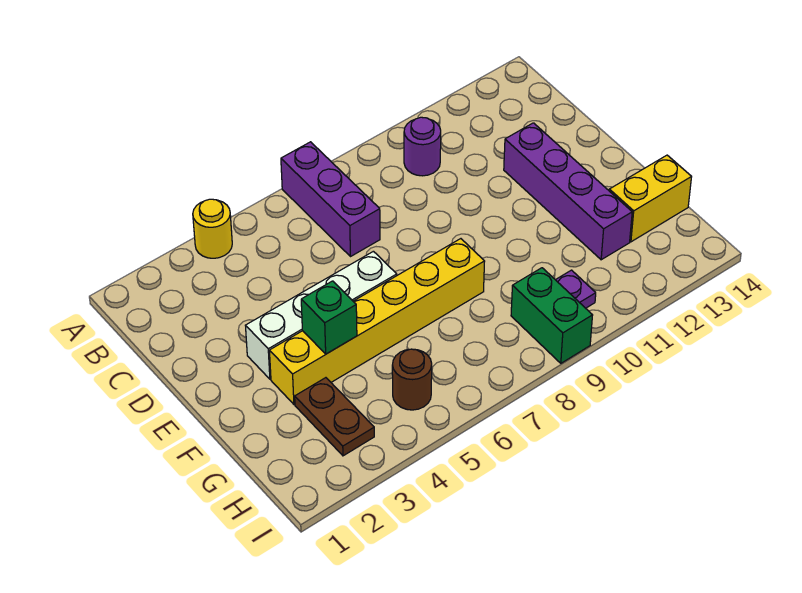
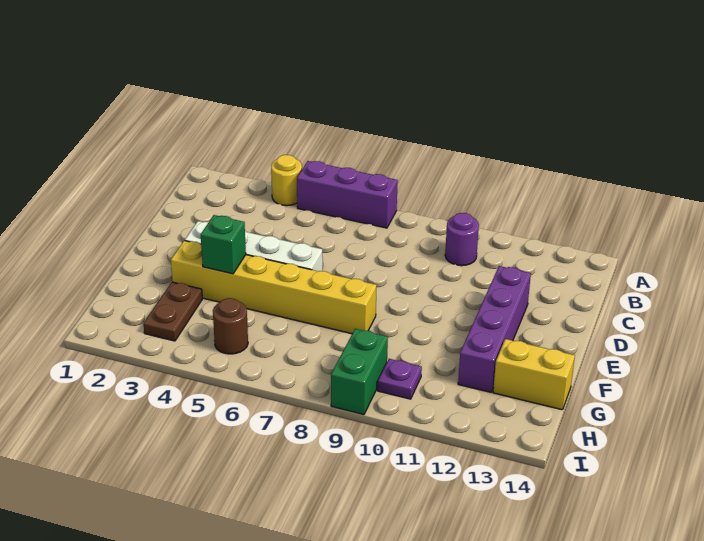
purple brick A7:C7 level 1 -> purple brick A5:A7 level 1

